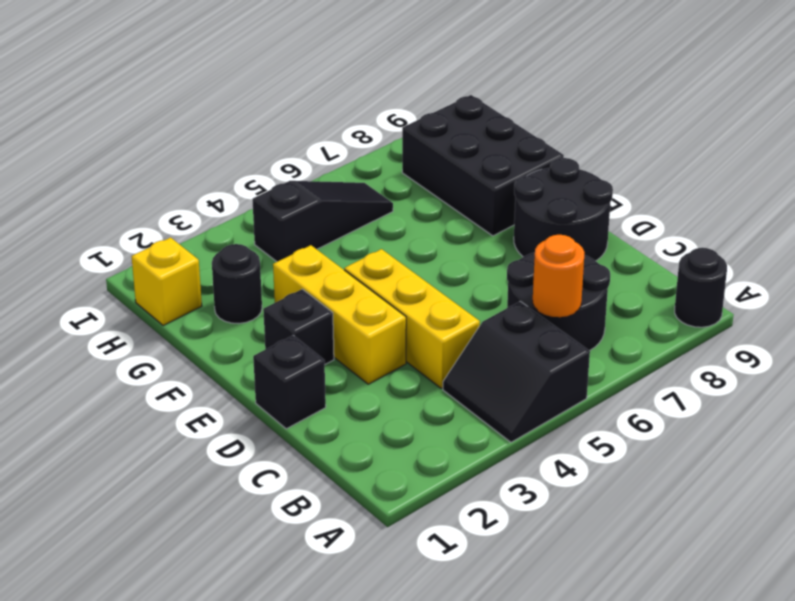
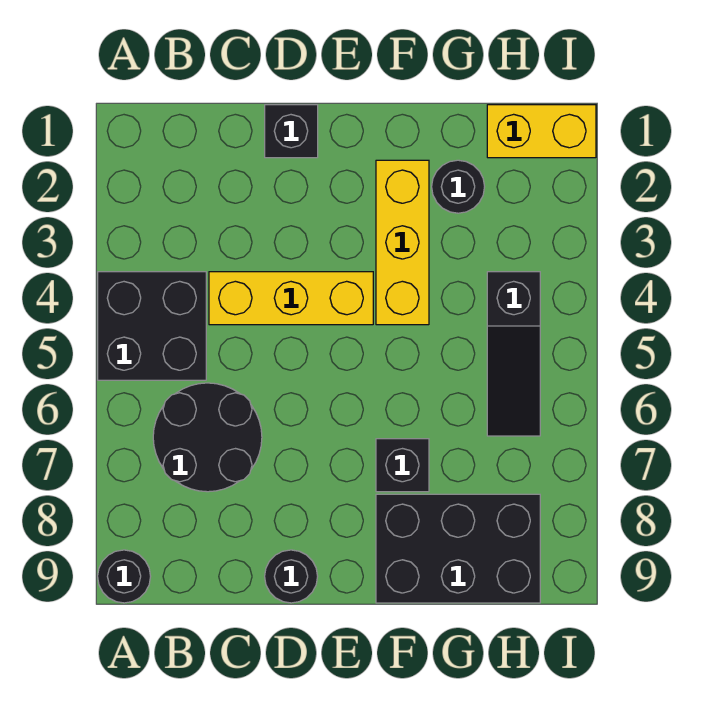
black slope A4:B5 level 1 top 5 -> black brick A4:B5 level 1
orange round brick B6 level 2 -> none
yellow brick D3:F3 level 1 -> yellow brick F2:F4 level 1
black round brick D8:E9 level 1 -> black round brick D9 level 1
black brick E2 level 1 -> black brick F7 level 1
yellow brick H1 level 1 -> yellow brick H1:I1 level 1

